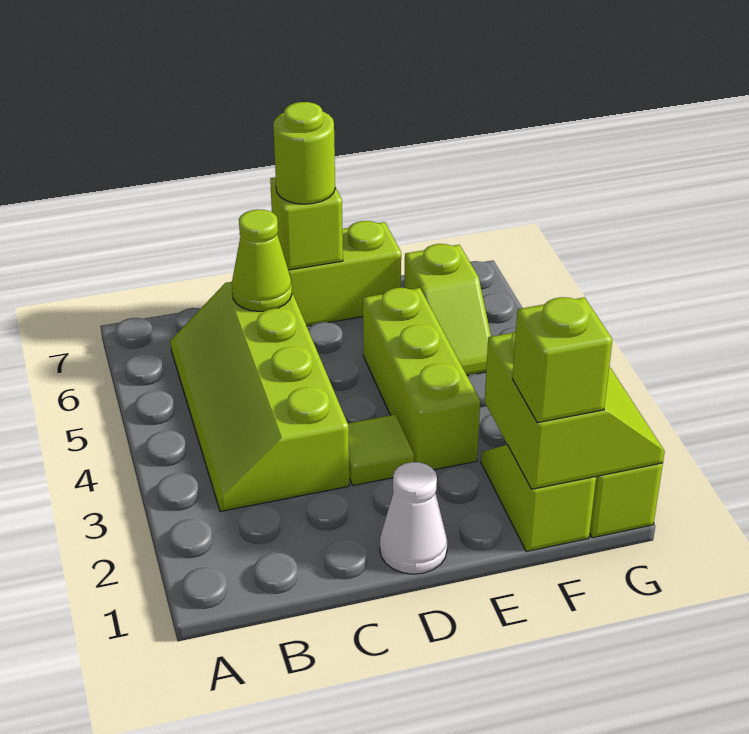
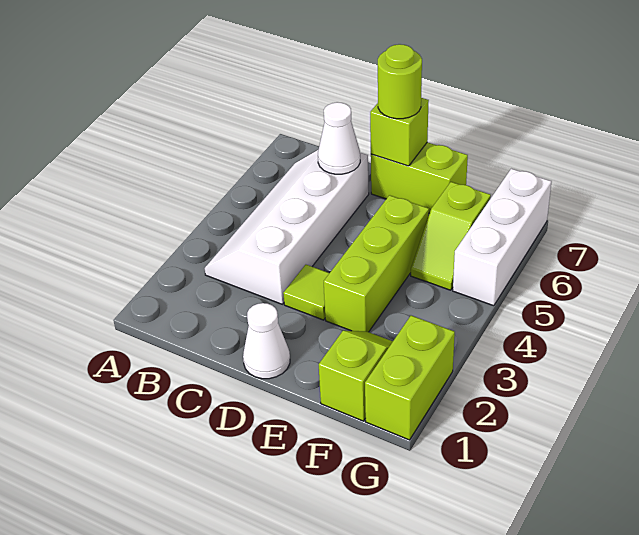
lime slope B3:C6 level 1 top C -> white slope B3:C6 level 1 top C
lime cone C6 level 2 -> white cone C6 level 2
lime slope F1:G2 level 2 top F -> none
lime brick F1 level 3 -> none
none -> white brick G5:G7 level 1

